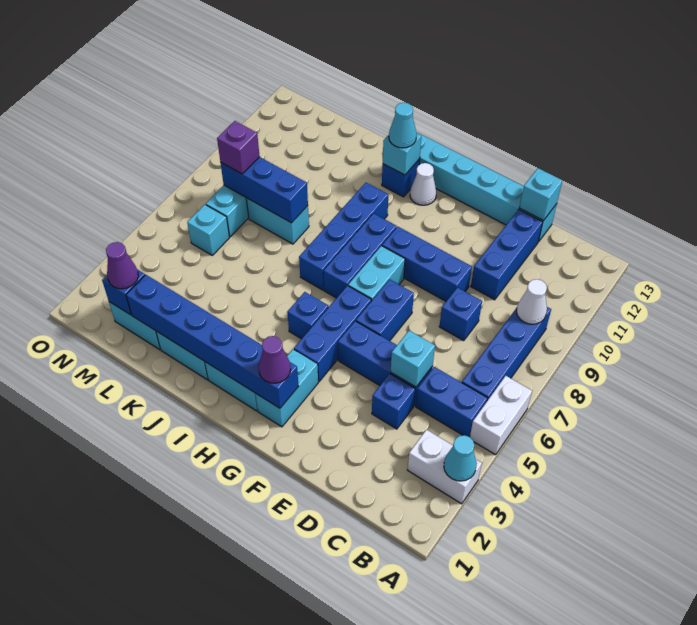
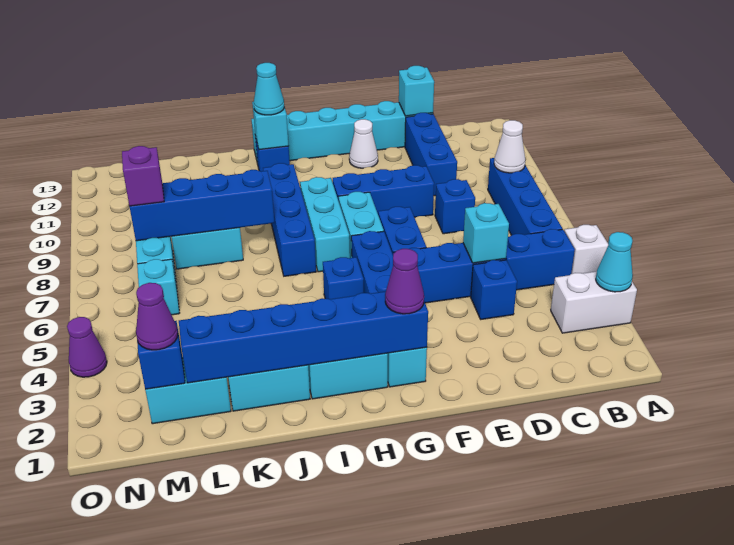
white brick A5:A6 level 1 -> white brick A5 level 1
blue brick H7:H9 level 1 -> cyan brick H7:H9 level 1
white cone H12 level 1 -> white cone F12 level 1
blue brick K8:M8 level 2 -> blue brick J8:M8 level 2
none -> purple cone O4 level 1

